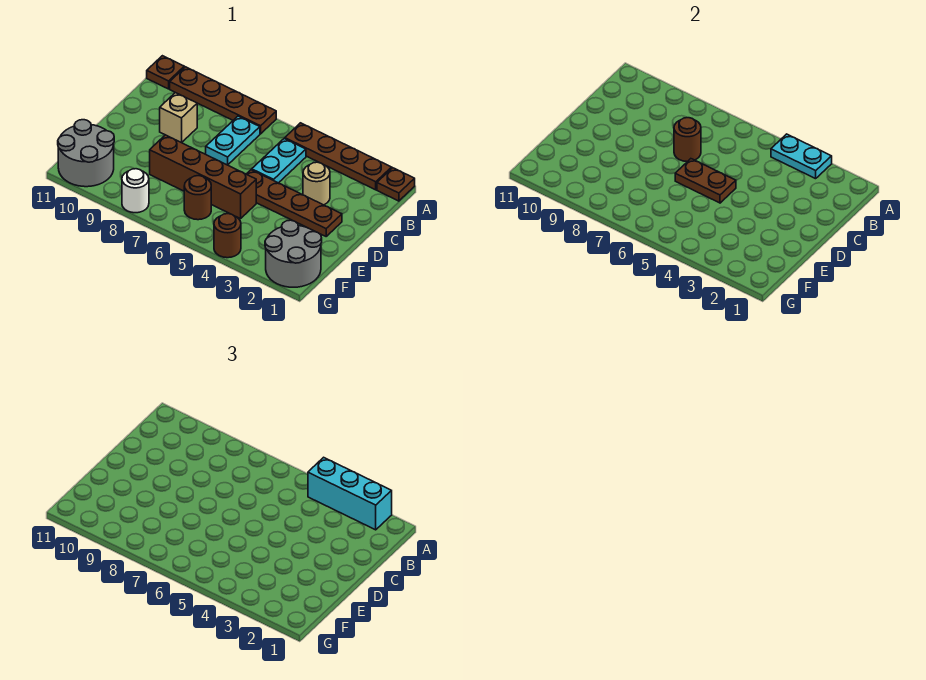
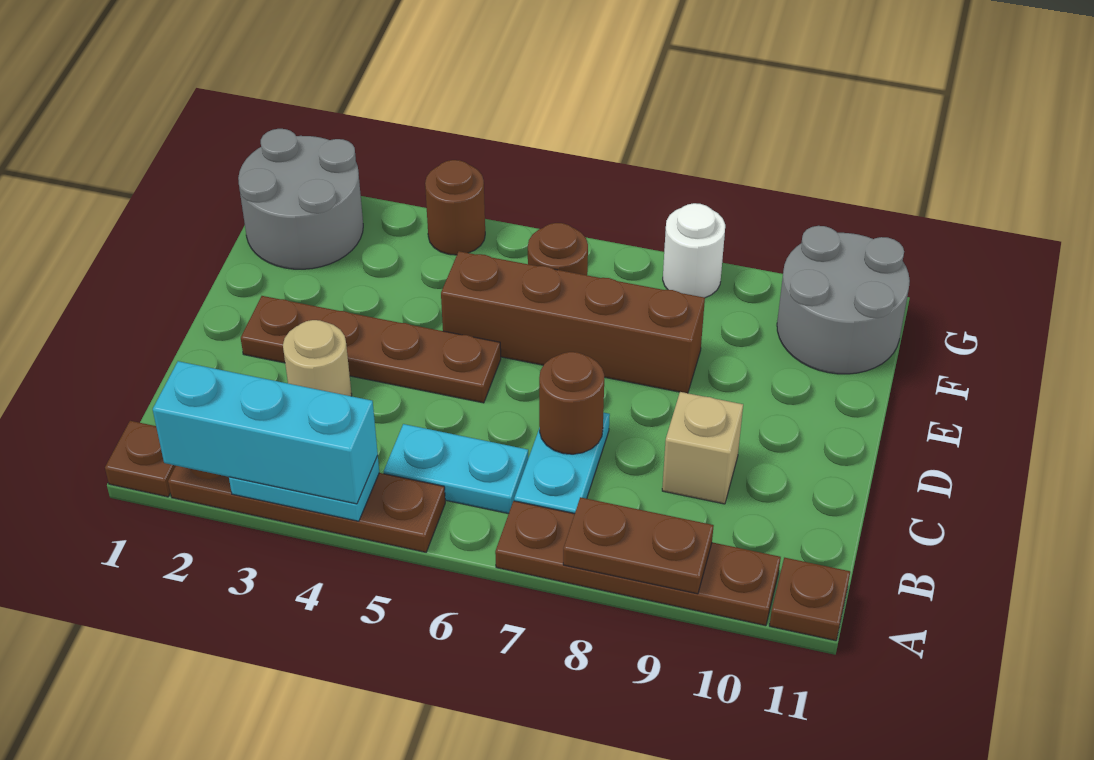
cyan plate B5:C5 level 1 -> cyan plate B5:B6 level 1
brown plate D5:D6 level 2 -> brown plate A8:A9 level 2

